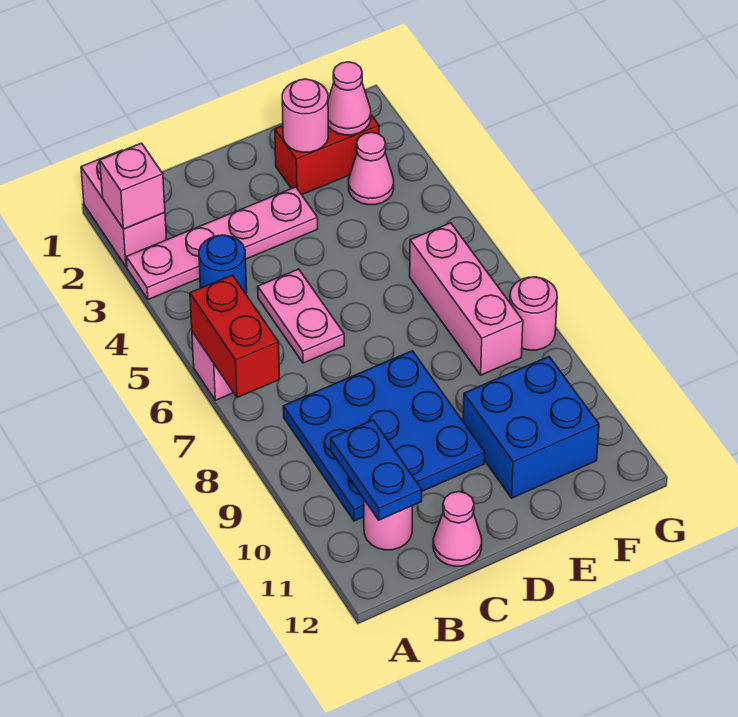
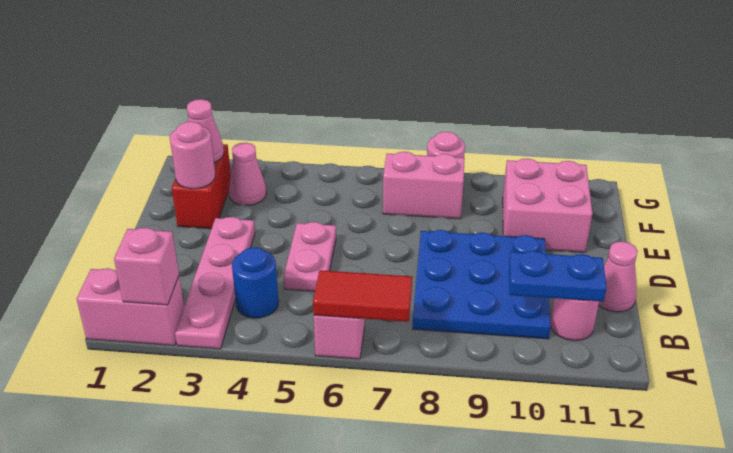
red brick A6:A7 level 2 -> red tile A6:A7 level 2
pink plate C5:C6 level 1 -> pink plate C5:D5 level 1
blue brick E10:F11 level 1 -> pink brick E10:F11 level 1
pink brick F6:F8 level 1 -> pink brick F7:F8 level 1

